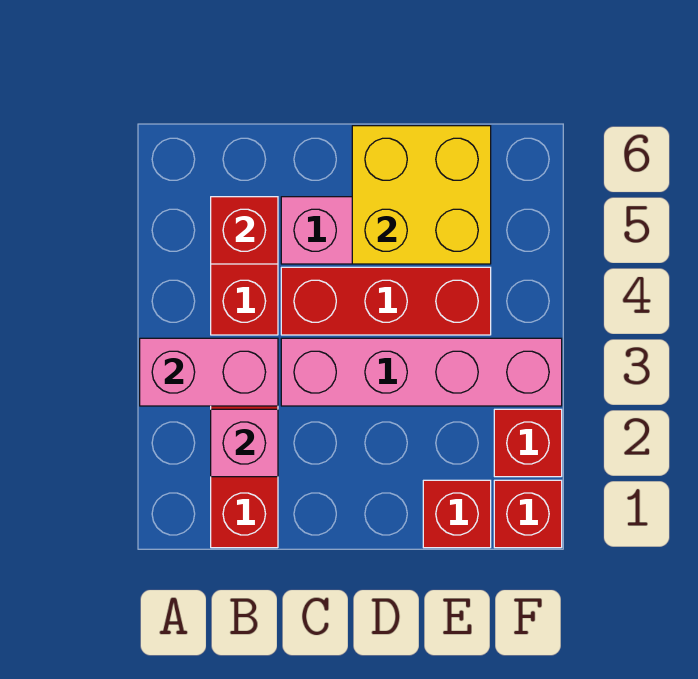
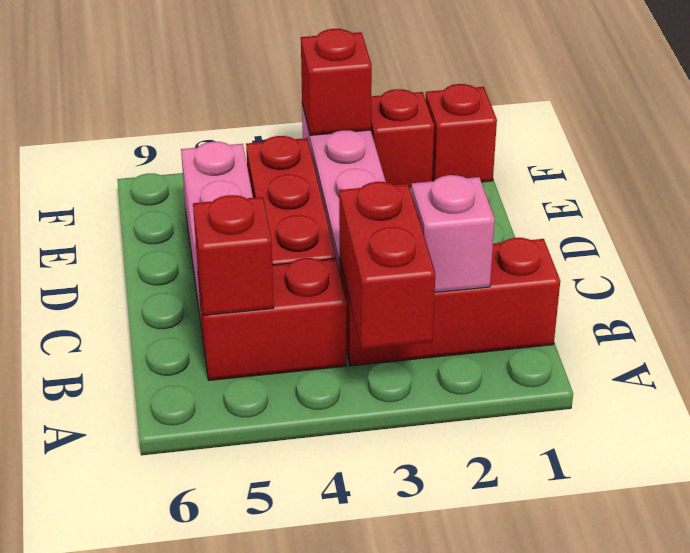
pink brick A3:B3 level 2 -> red brick A3:B3 level 2
yellow brick D5:E6 level 2 -> none
red brick E1 level 1 -> red brick F3 level 2

